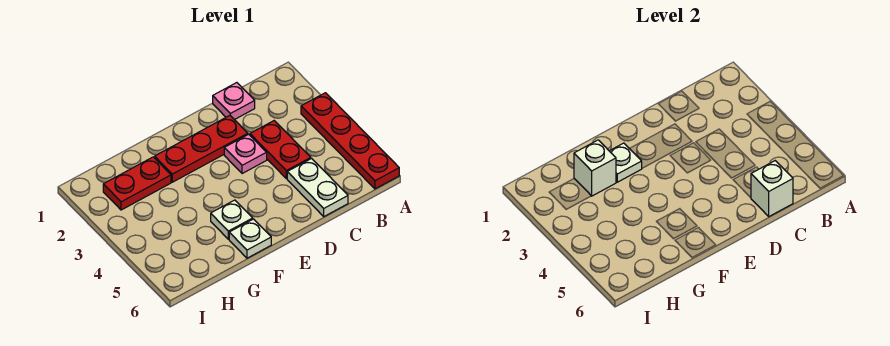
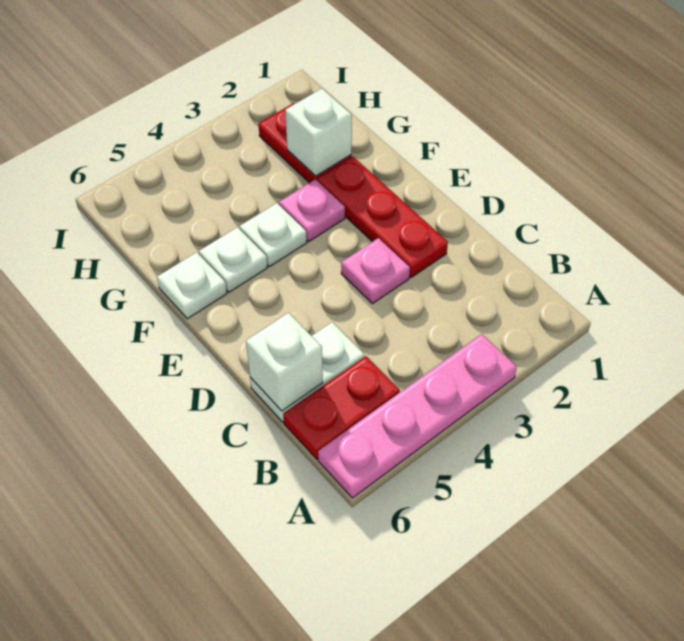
red plate A3:A6 level 1 -> pink plate A3:A6 level 1
pink plate C1 level 1 -> pink plate F3 level 1
red plate C3:C4 level 1 -> red plate B5:B6 level 1
white plate F2 level 2 -> white plate F4 level 1

